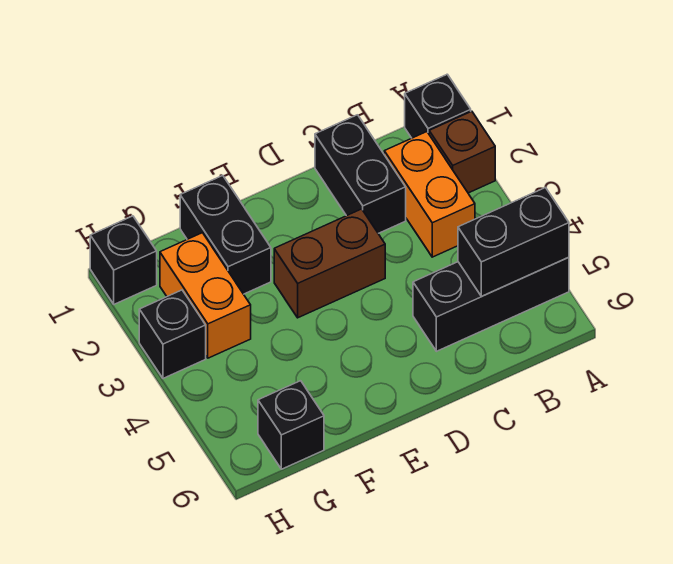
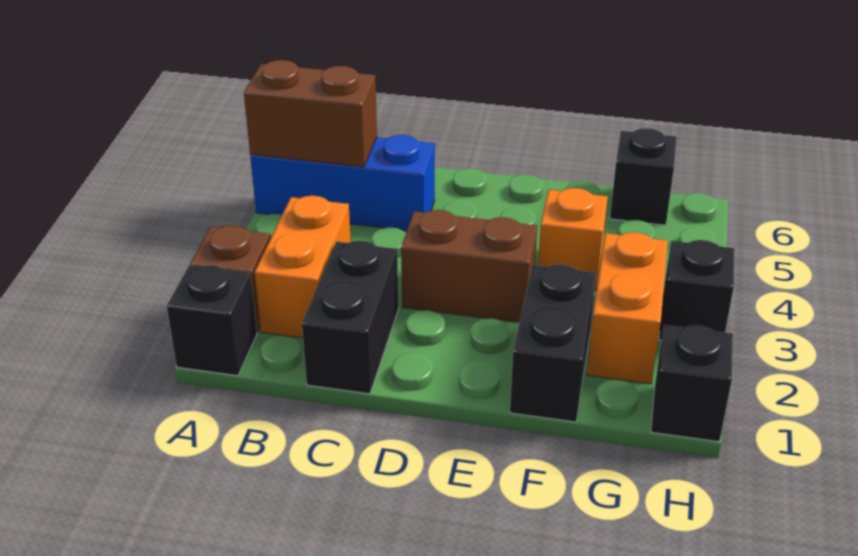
black brick A5:C5 level 1 -> blue brick A5:C5 level 1
black brick A5:B5 level 2 -> brown brick A5:B5 level 2
none -> orange brick F4 level 1

